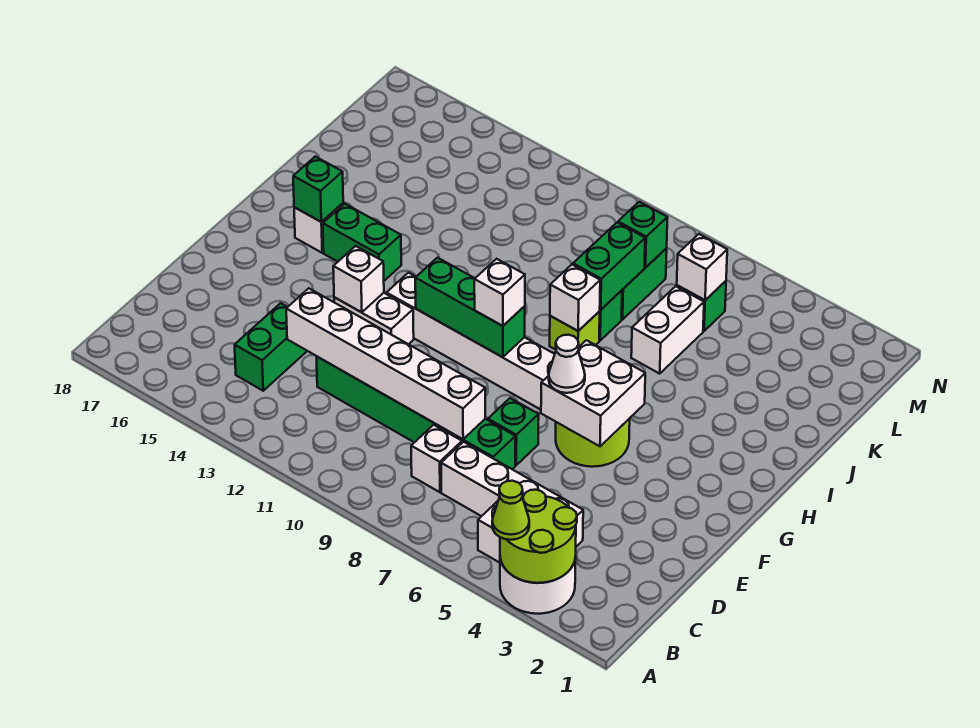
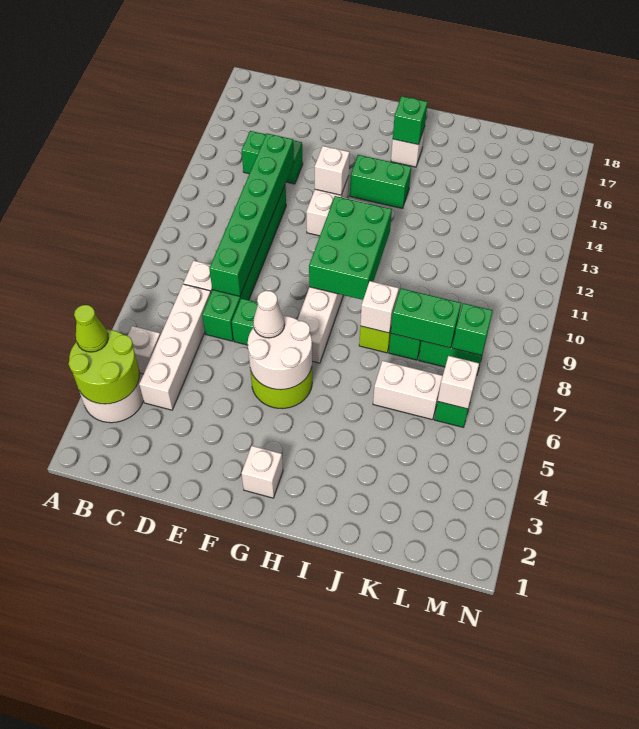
white brick D8:D13 level 2 -> green brick D8:D13 level 2
white brick F5:G6 level 2 -> white round brick F5:G6 level 2
green brick G9:G11 level 2 -> green brick G9:H11 level 2
white brick G9 level 3 -> white brick G2 level 1
green brick H14:H15 level 1 -> green brick G14:H14 level 1

